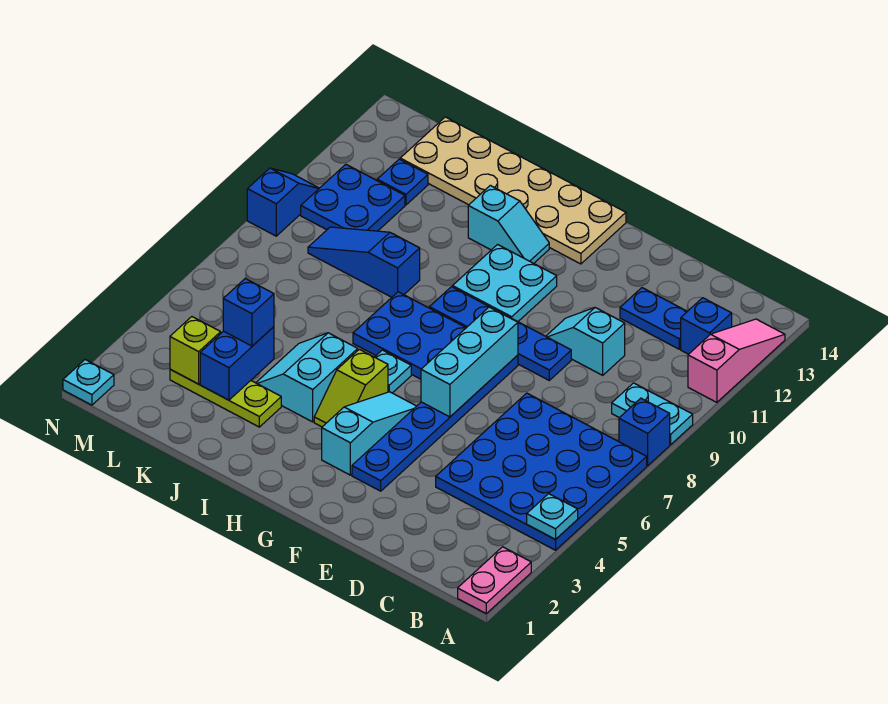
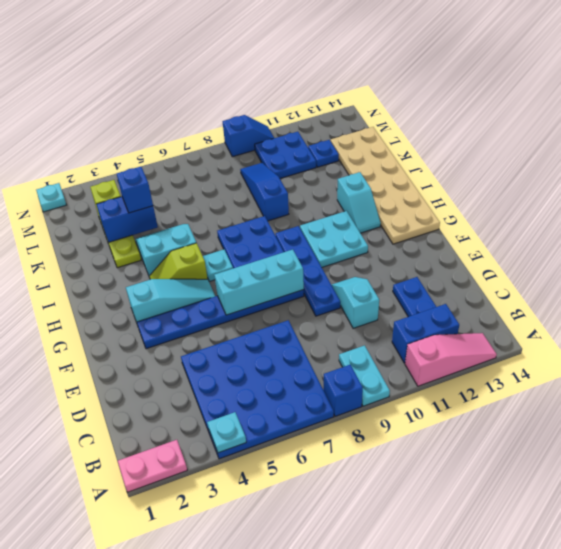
blue brick B12 level 1 -> blue brick B11:B12 level 1

